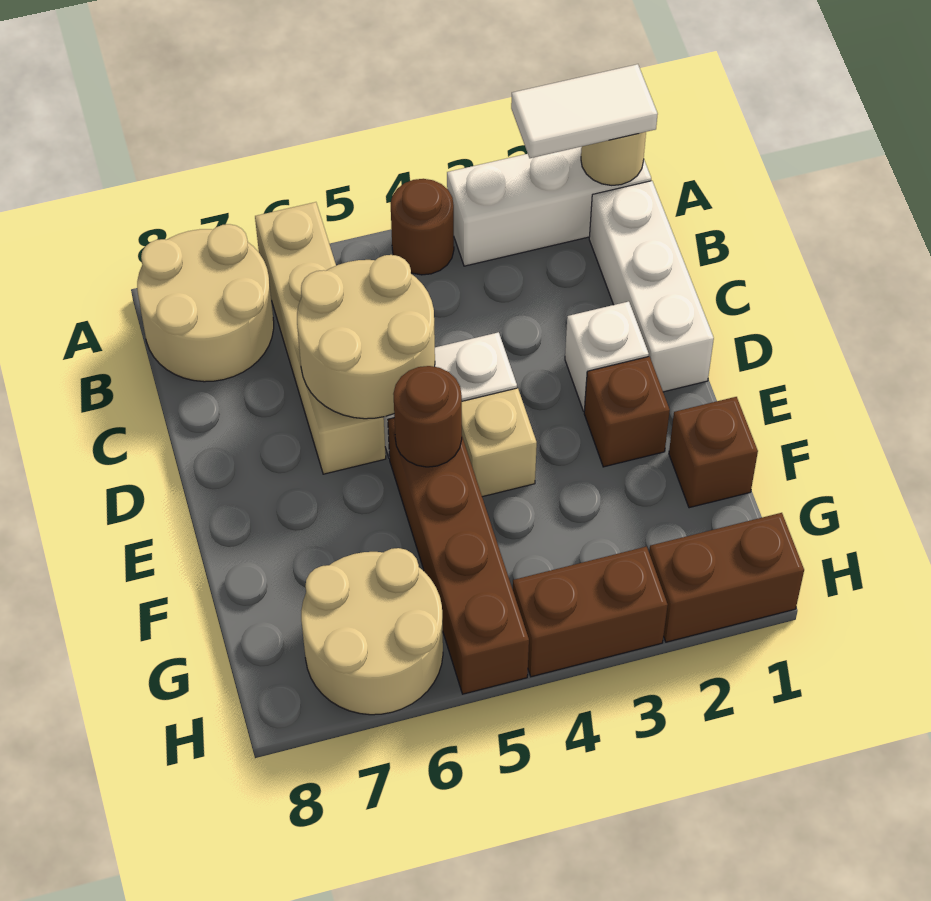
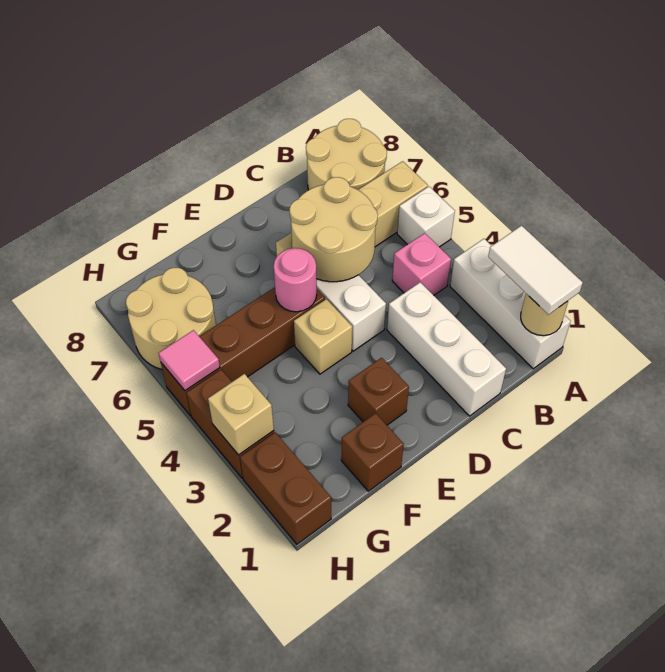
brown round brick A4 level 1 -> none
white brick B1:D1 level 1 -> white brick C1:C3 level 1
none -> pink brick B4 level 1
white brick D2 level 1 -> white brick A5 level 1
brown round brick E5 level 2 -> pink round brick E5 level 2
none -> tan brick H3 level 2
none -> pink tile H5 level 2

